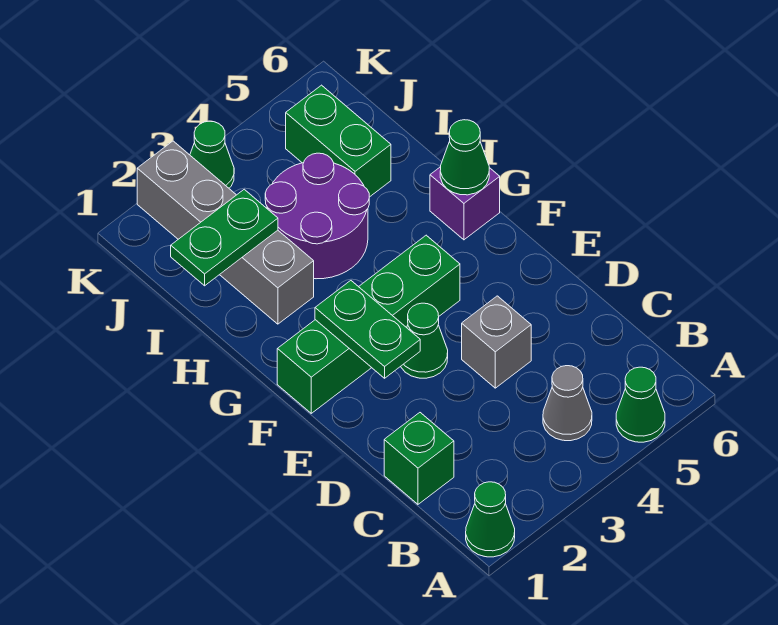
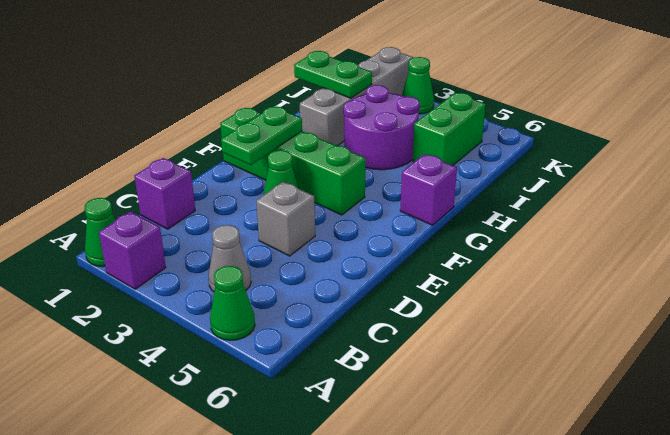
none -> purple brick A2 level 1
green brick C1 level 1 -> purple brick C1 level 1
green cone G6 level 2 -> none

